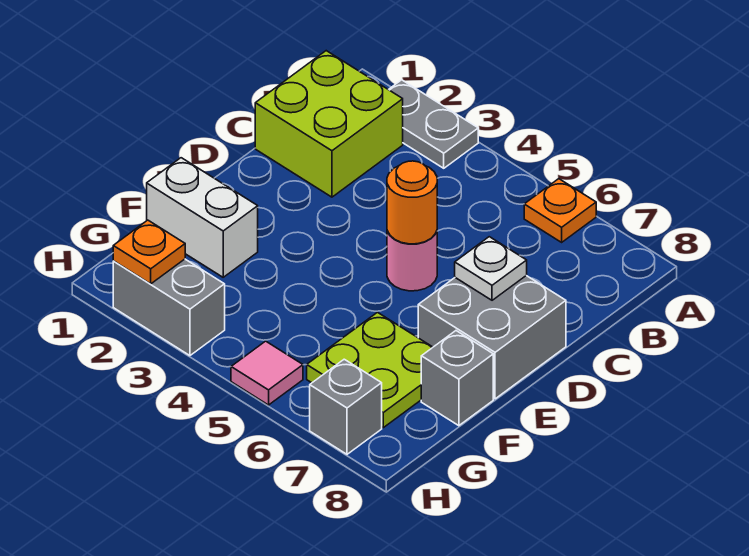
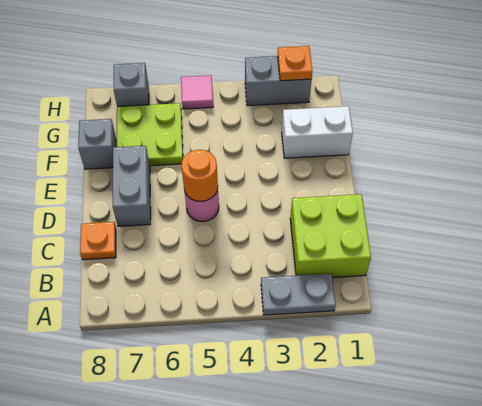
orange plate A6 level 1 -> orange plate C8 level 1
grey brick D7:E8 level 1 -> grey brick D7:E7 level 1
white plate D7 level 2 -> none

